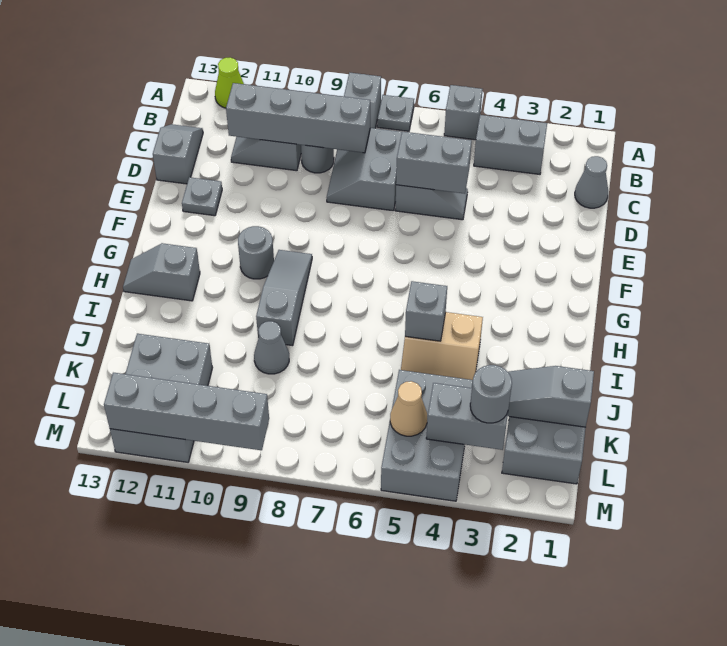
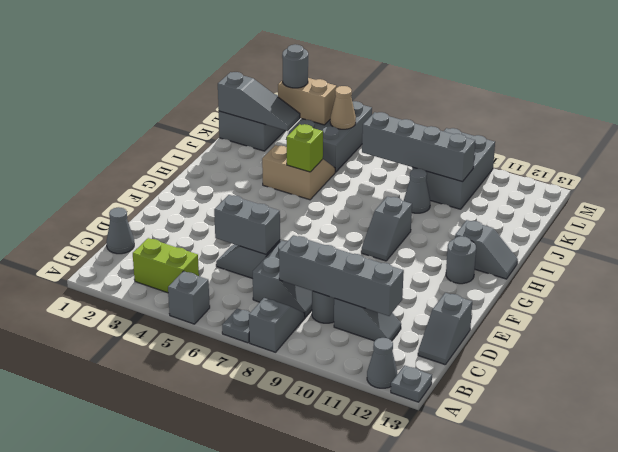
lime cone A12 level 1 -> grey cone A12 level 1
grey brick B3:B4 level 1 -> lime brick B3:B4 level 1
grey plate E12 level 1 -> grey plate A13 level 1
grey slope G9:I9 level 1 top I -> grey slope G9:H9 level 1 top H
grey round brick G10 level 1 -> grey round brick G12 level 1
grey brick I5 level 2 -> lime brick I5 level 2
grey brick K11:M12 level 1 -> grey brick K9:M10 level 1
grey brick L3:L4 level 2 -> tan brick L3:L4 level 2
grey brick M9:M12 level 2 -> grey brick K7:K10 level 2

